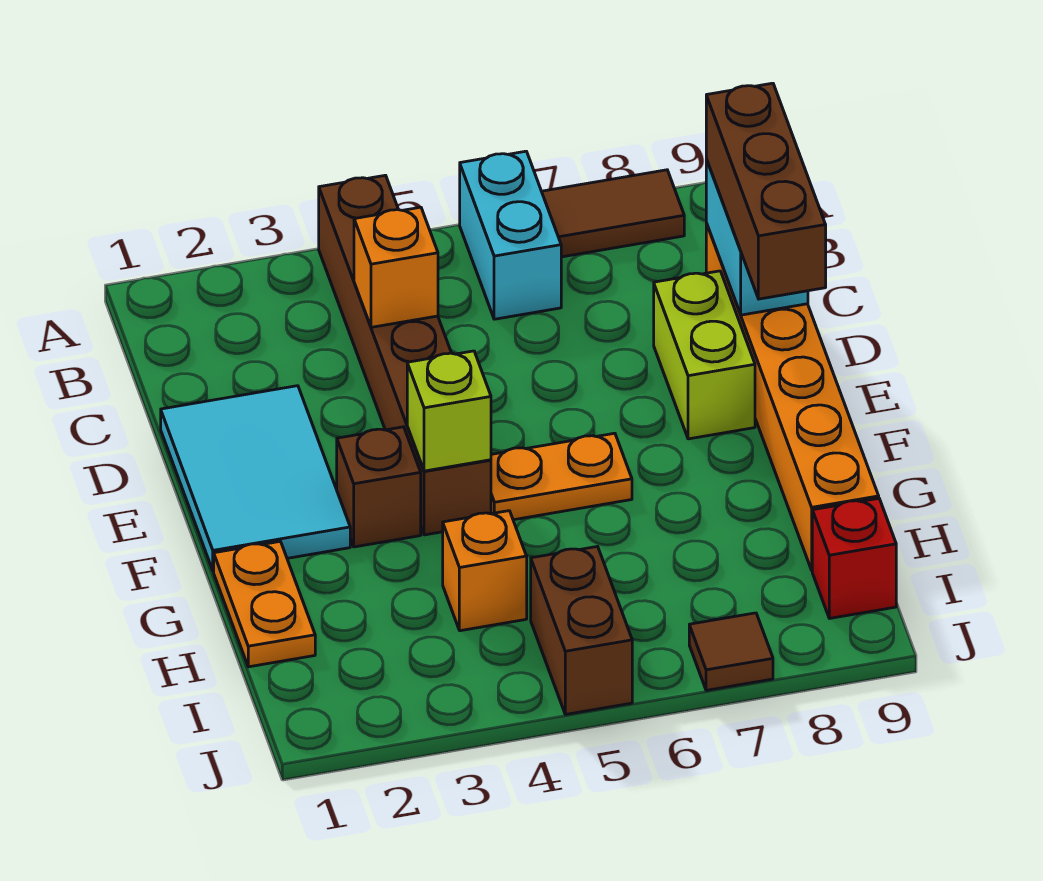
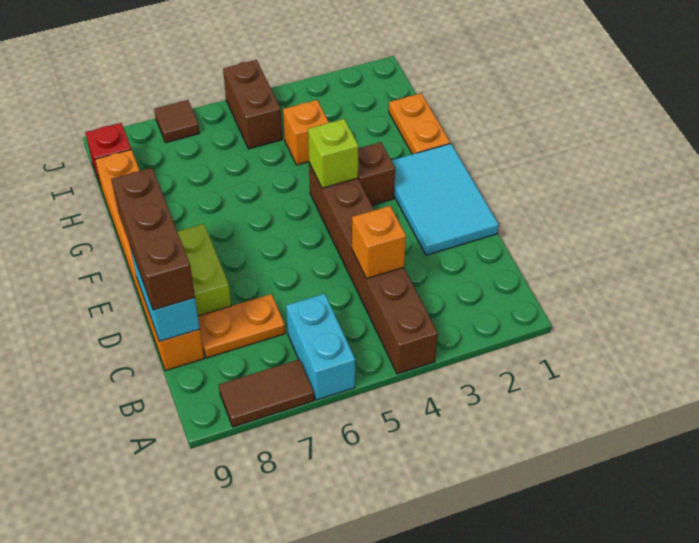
orange plate F5:F6 level 1 -> orange plate C7:C8 level 1

